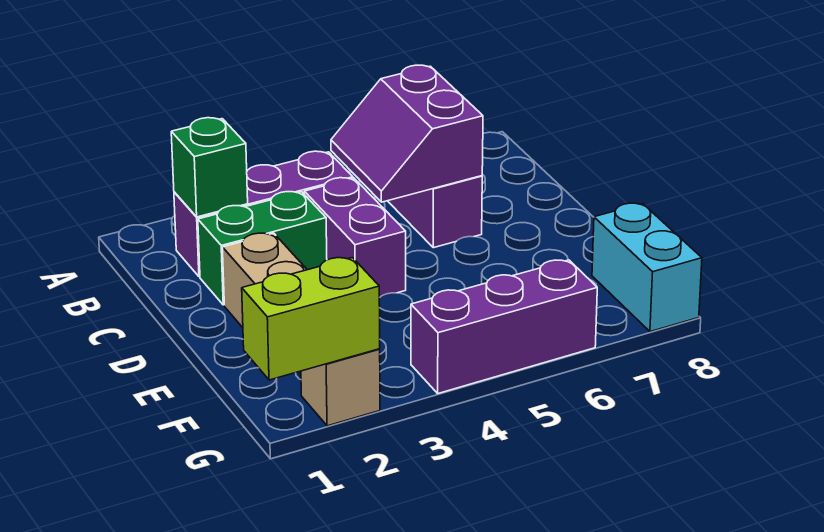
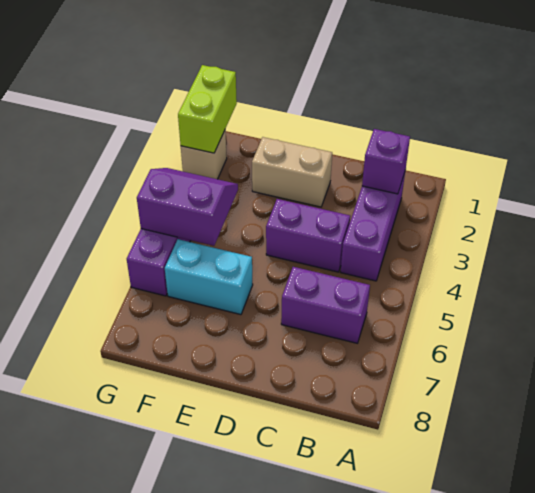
green brick B2 level 2 -> purple brick B2 level 2
purple slope B5:C6 level 2 top 6 -> purple slope F4:G5 level 2 top 5
green brick C2:C3 level 1 -> none
cyan brick F8:G8 level 1 -> cyan brick E6:F6 level 1

